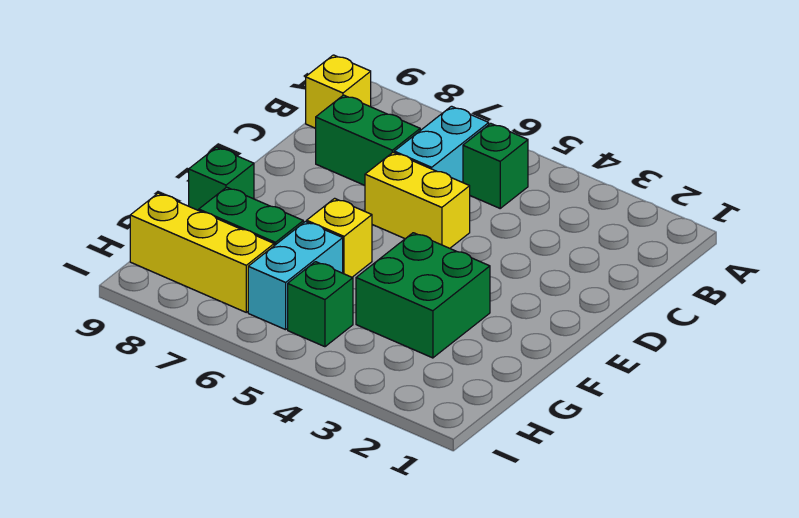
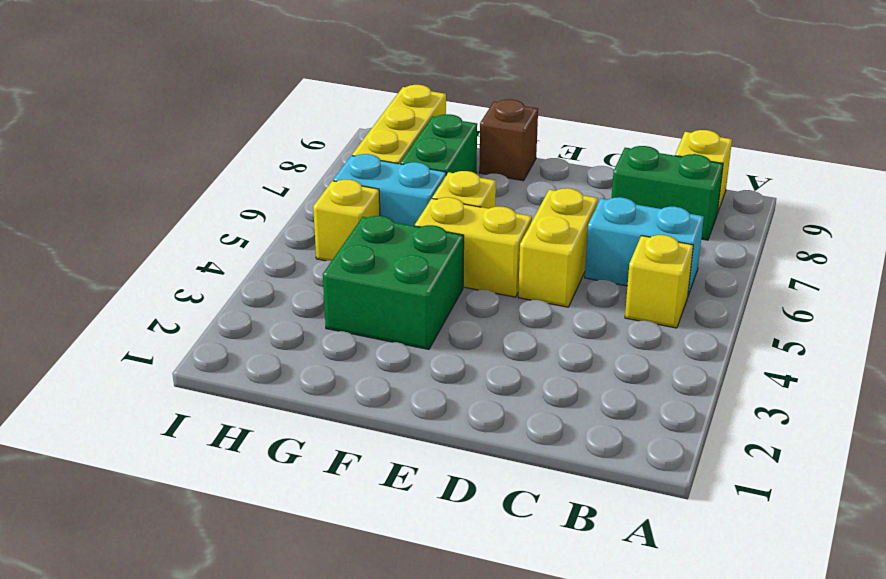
green brick B5 level 1 -> yellow brick B5 level 1
green brick C7:C8 level 1 -> green brick B8:C8 level 1
none -> yellow brick E5:F5 level 1
green brick F9 level 1 -> brown brick F9 level 1
green brick H5 level 1 -> yellow brick H5 level 1

